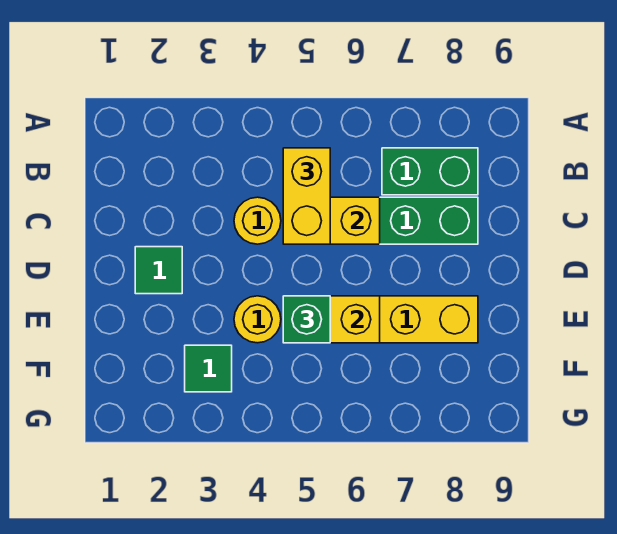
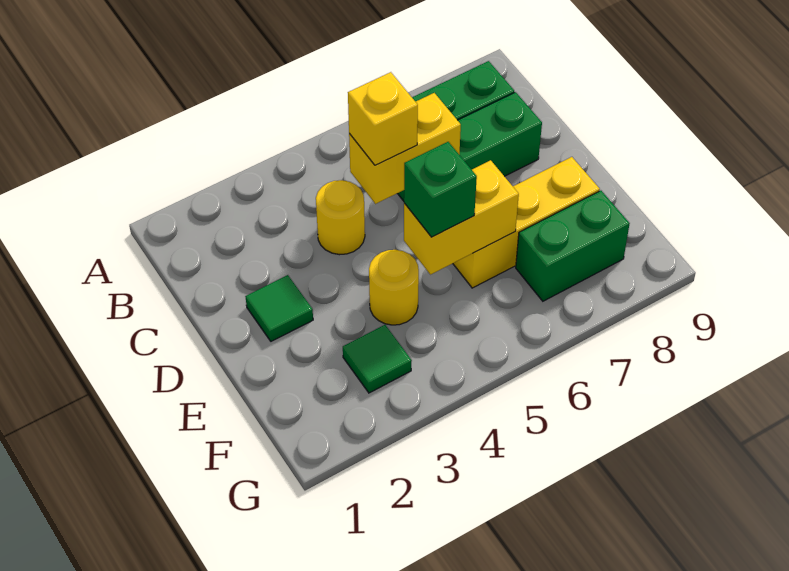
yellow brick B5:C5 level 3 -> yellow brick C5 level 3
none -> green brick F7:F8 level 1

